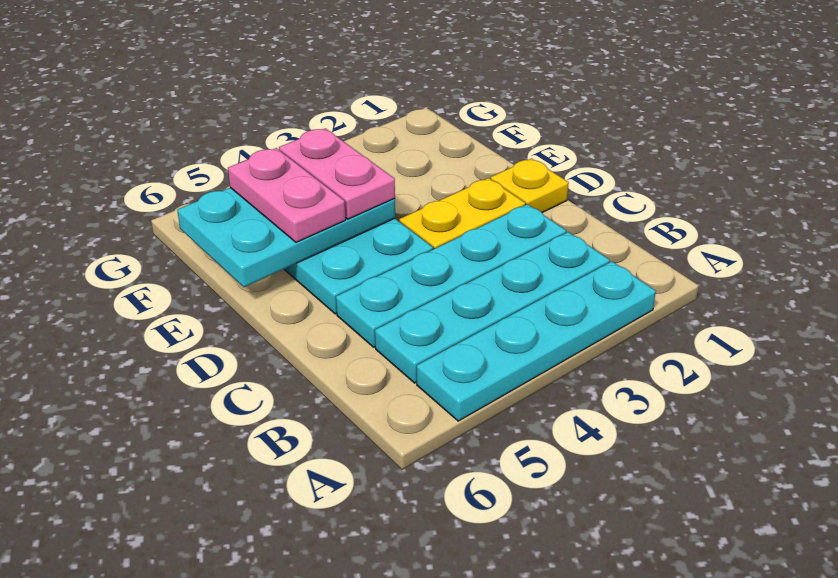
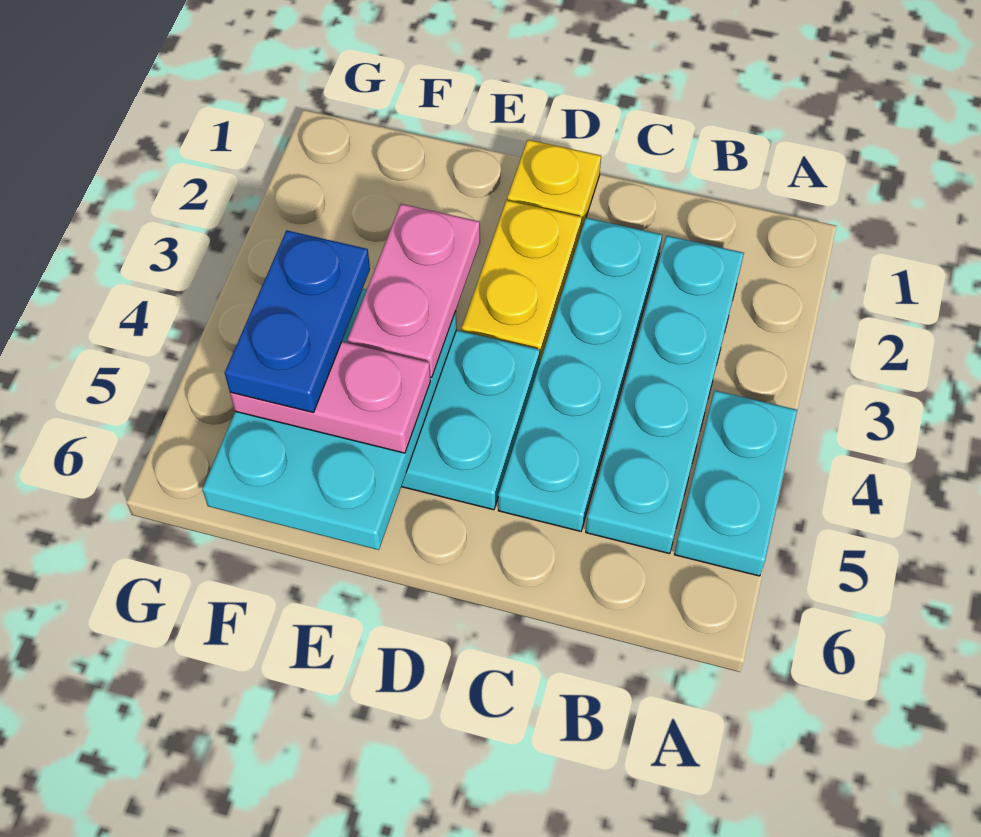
cyan plate A2:A5 level 1 -> cyan plate A4:A5 level 1
pink plate E4:F4 level 3 -> pink plate E3:E4 level 3
none -> blue plate F4:F5 level 4

